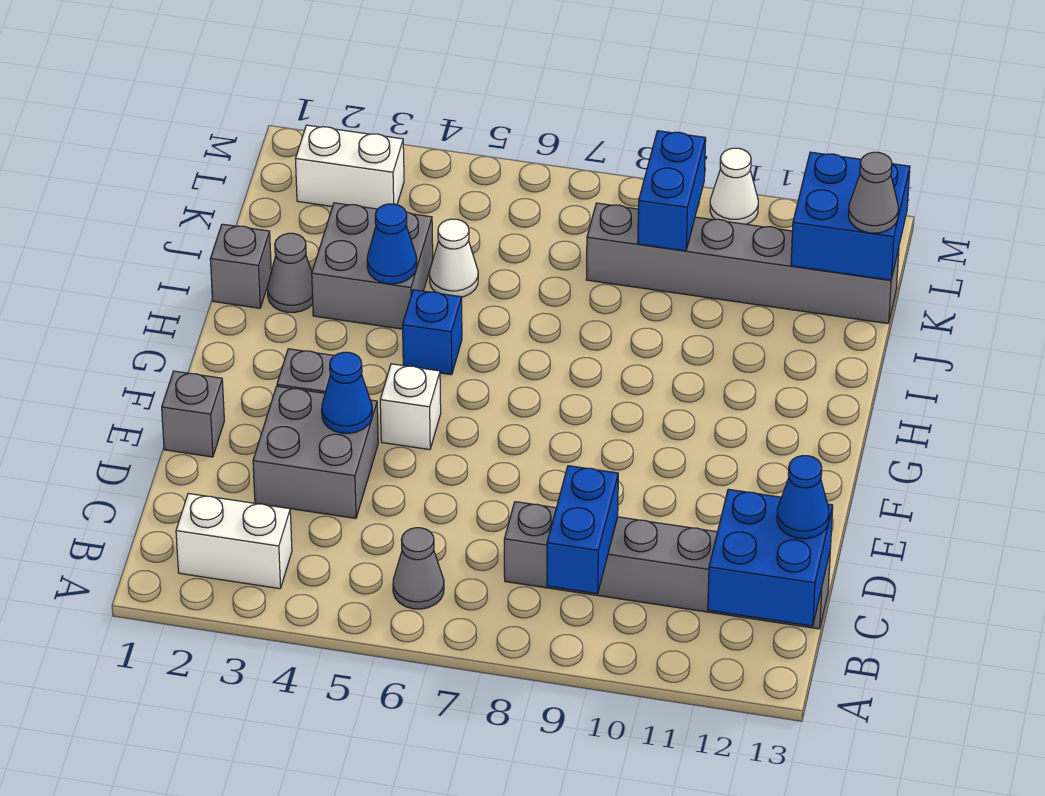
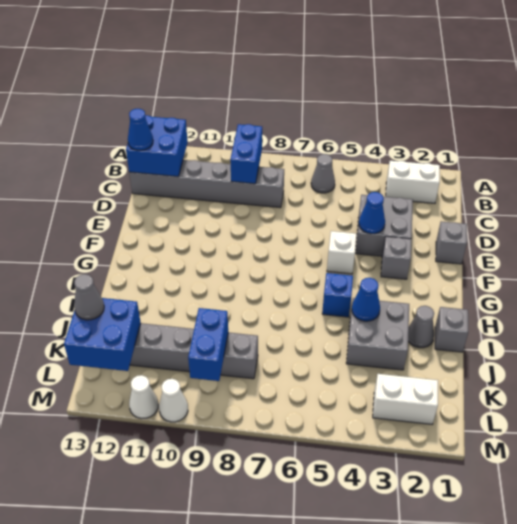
white cone J5 level 1 -> white cone M11 level 1

